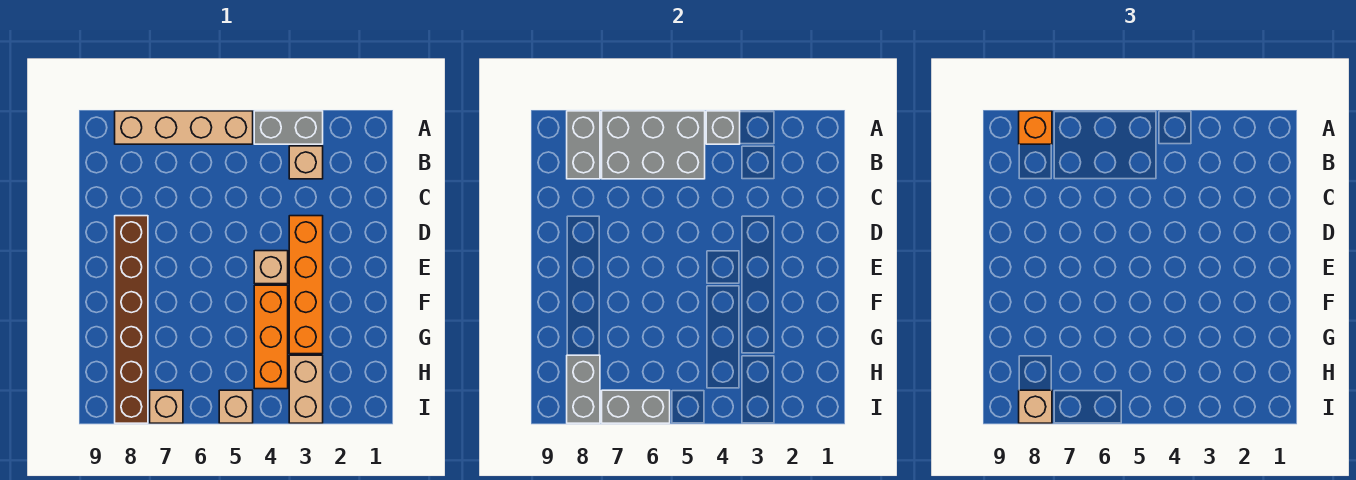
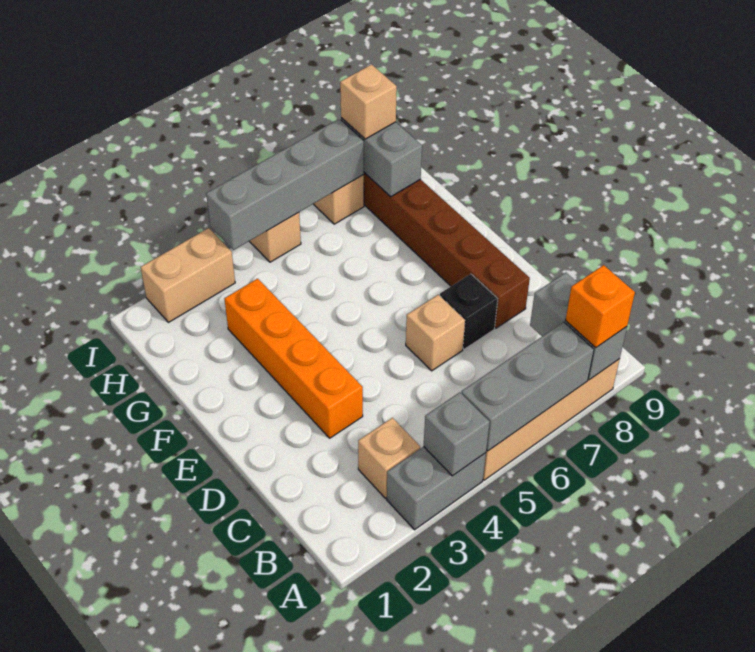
grey brick A5:B7 level 2 -> grey brick A5:A7 level 2
none -> black brick D7 level 1
tan brick E4 level 1 -> tan brick D6 level 1
orange brick F4:H4 level 1 -> none
tan brick H3:I3 level 1 -> tan brick I2:I3 level 1
grey brick I6:I7 level 2 -> grey brick I4:I7 level 2

